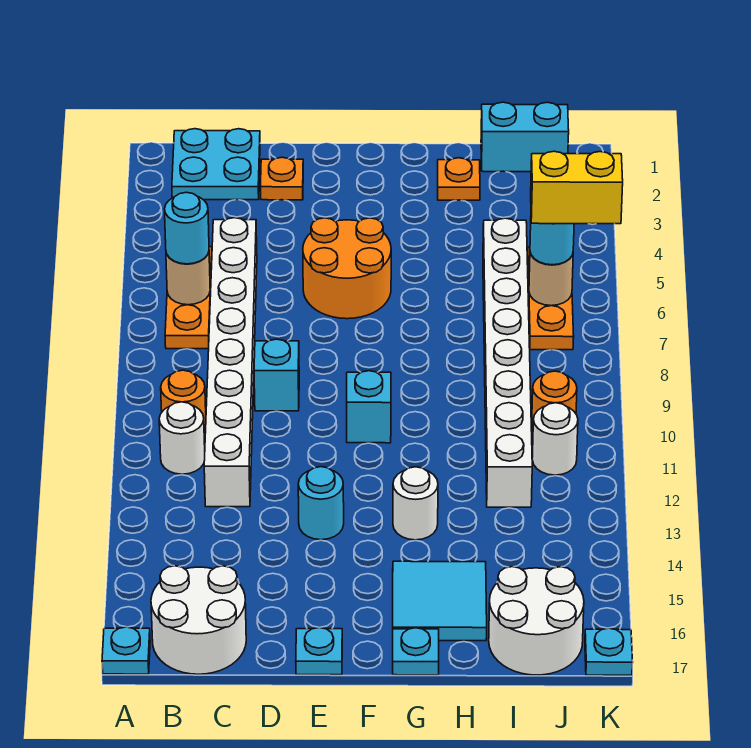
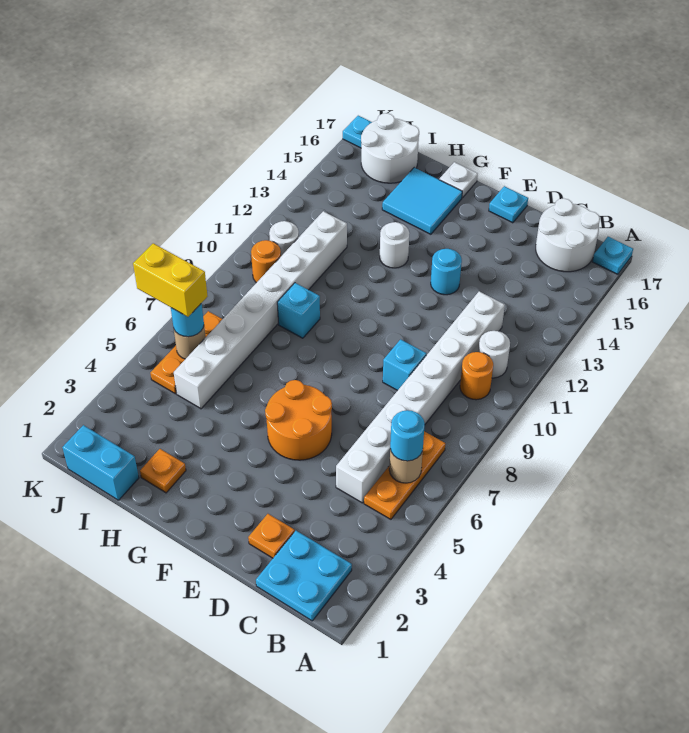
cyan brick F10 level 1 -> cyan brick H9 level 1
cyan plate G17 level 1 -> white plate G17 level 1

